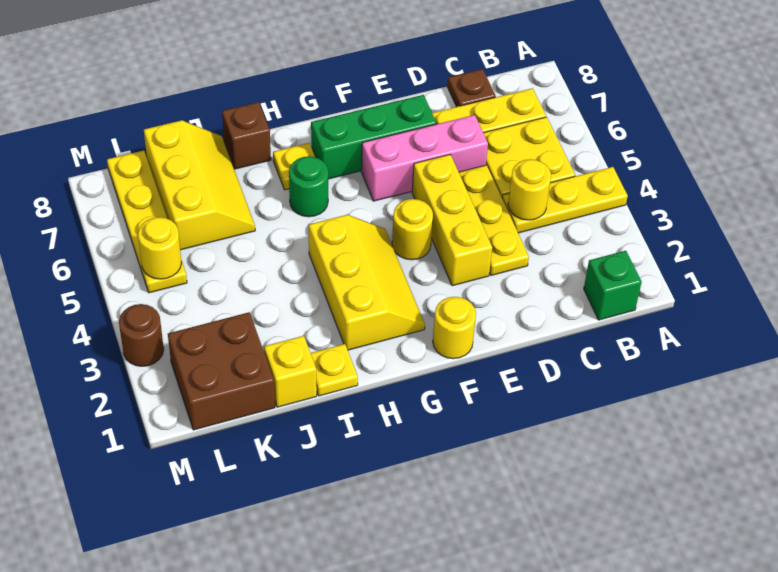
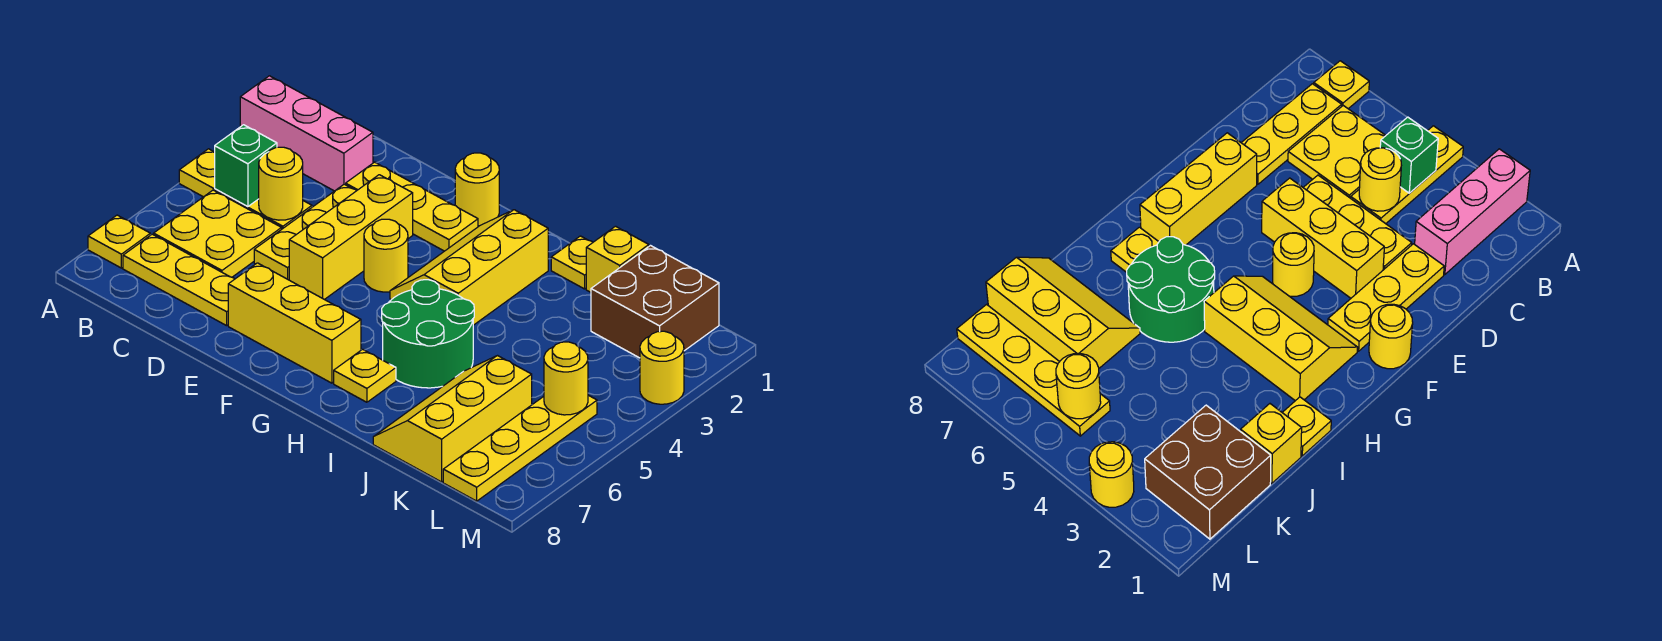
none -> yellow plate A7 level 1
green brick B1 level 1 -> green brick B4 level 2
brown plate C8 level 1 -> none
none -> yellow plate D2:F2 level 1
pink brick D6:F6 level 1 -> pink brick A2:C2 level 1
green brick E7:G7 level 1 -> yellow brick E7:G7 level 1
green round brick H6 level 1 -> green round brick H5:I6 level 1
brown brick I8 level 1 -> none
brown round brick M3 level 1 -> yellow round brick M3 level 1

